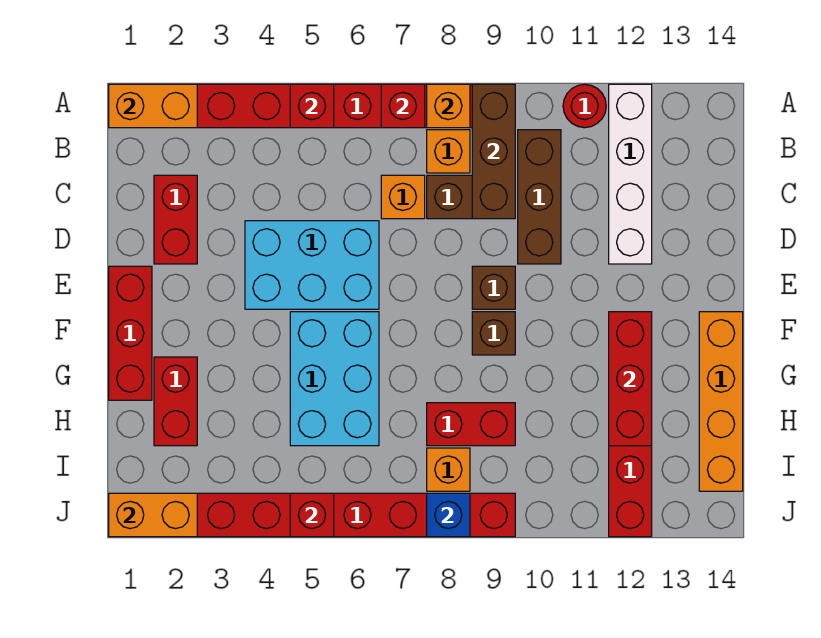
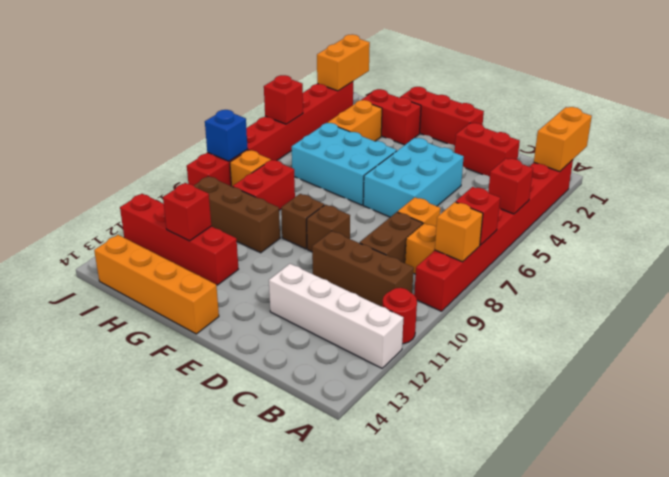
brown brick A9:C9 level 2 -> brown brick G10:I10 level 1
red brick F12:H12 level 2 -> red brick H12 level 2
none -> orange brick H3:H4 level 1

